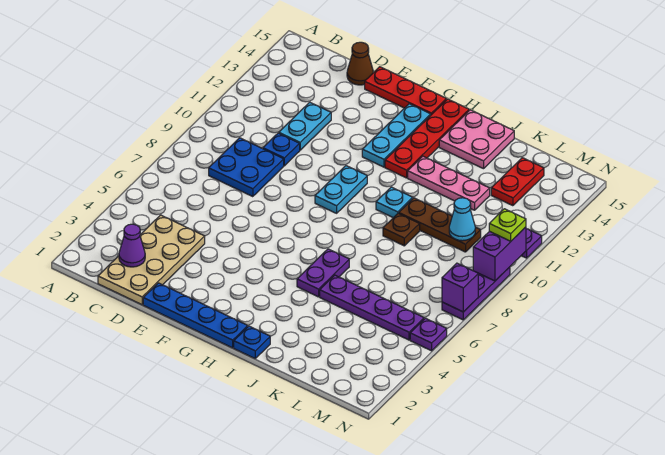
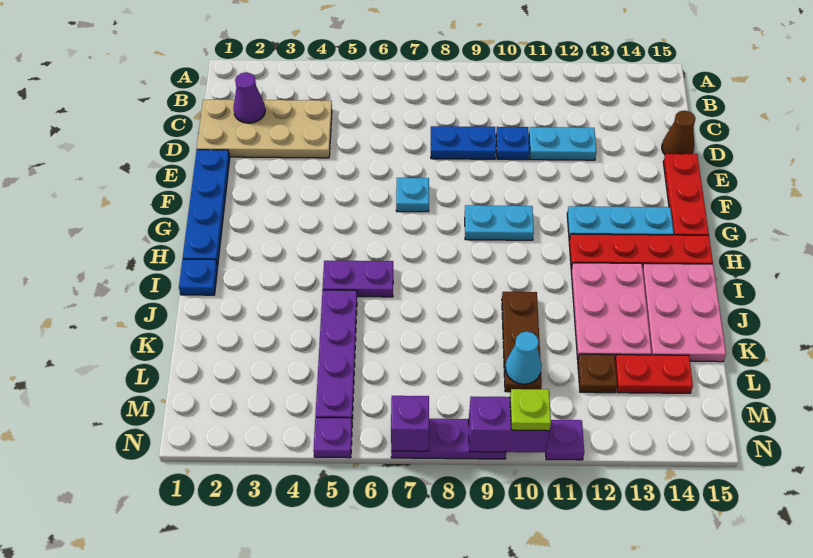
blue plate C8:D9 level 1 -> blue plate D8:D9 level 1
cyan plate I10 level 1 -> cyan plate F7 level 1
pink plate I12:K12 level 1 -> pink plate I12:K13 level 1
pink plate I14:J15 level 1 -> pink plate I14:K15 level 1
brown plate J9 level 1 -> brown plate L12 level 1

